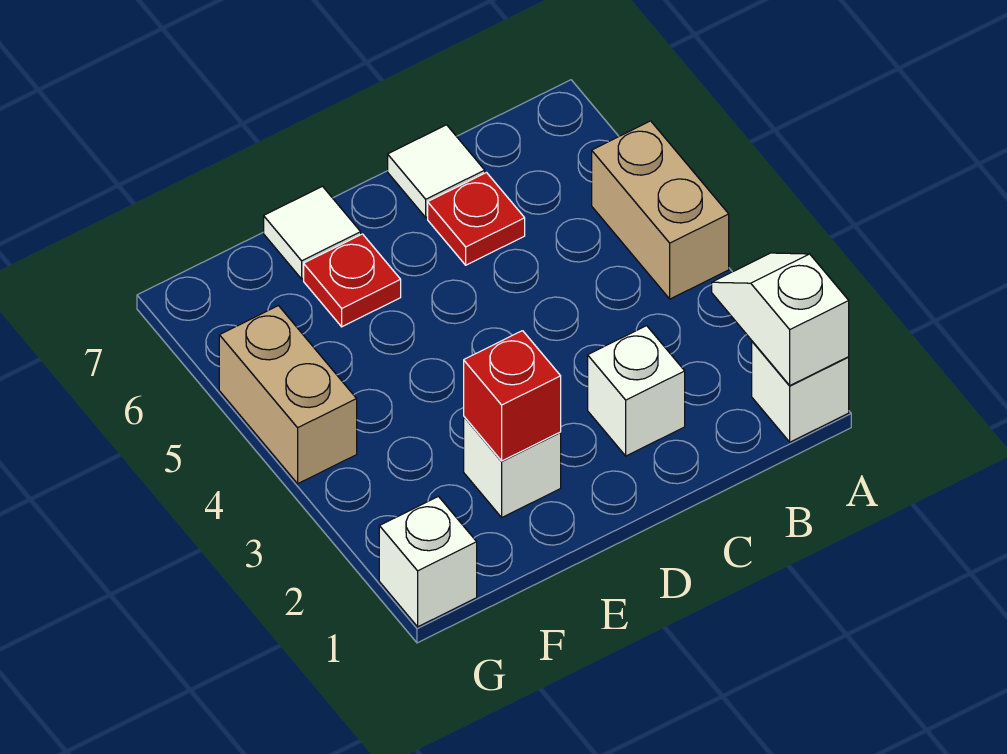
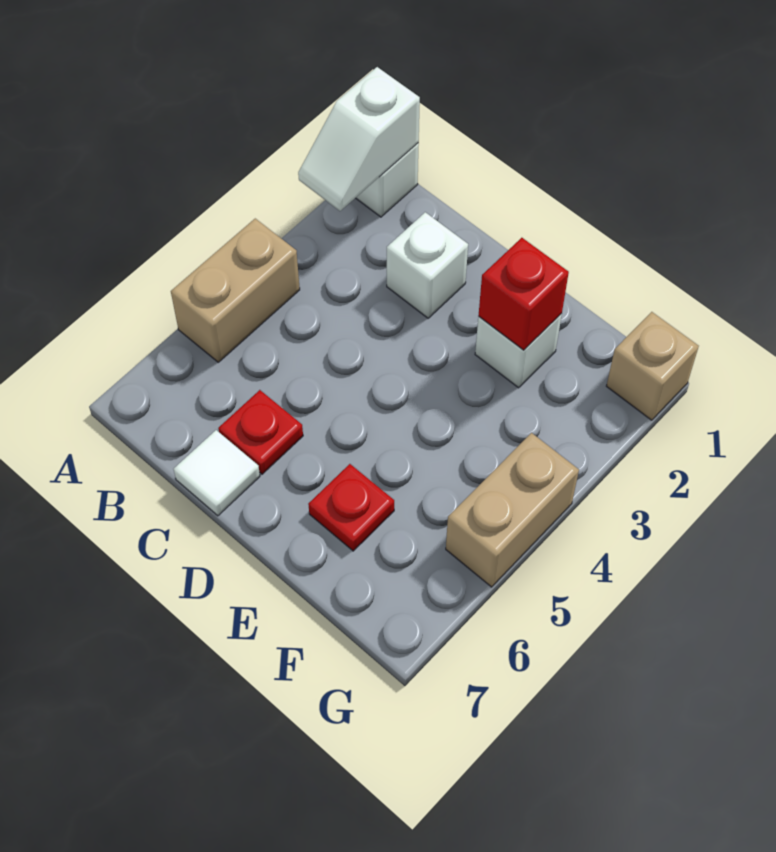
white tile E7 level 1 -> none
white brick G1 level 1 -> tan brick G1 level 1

